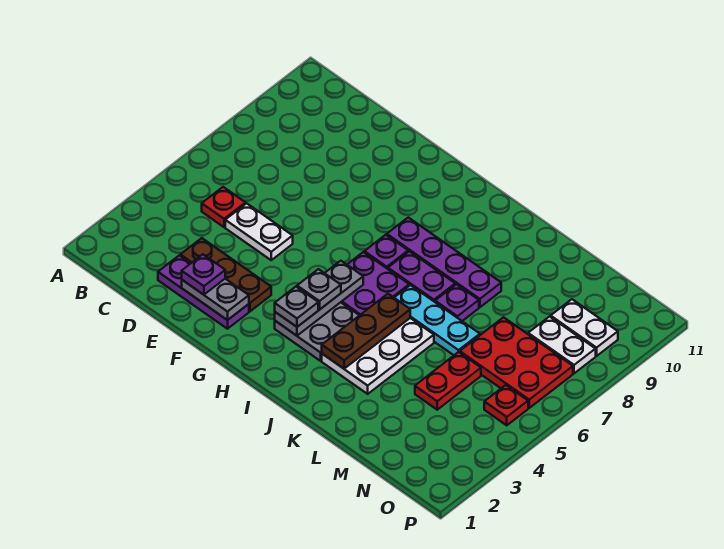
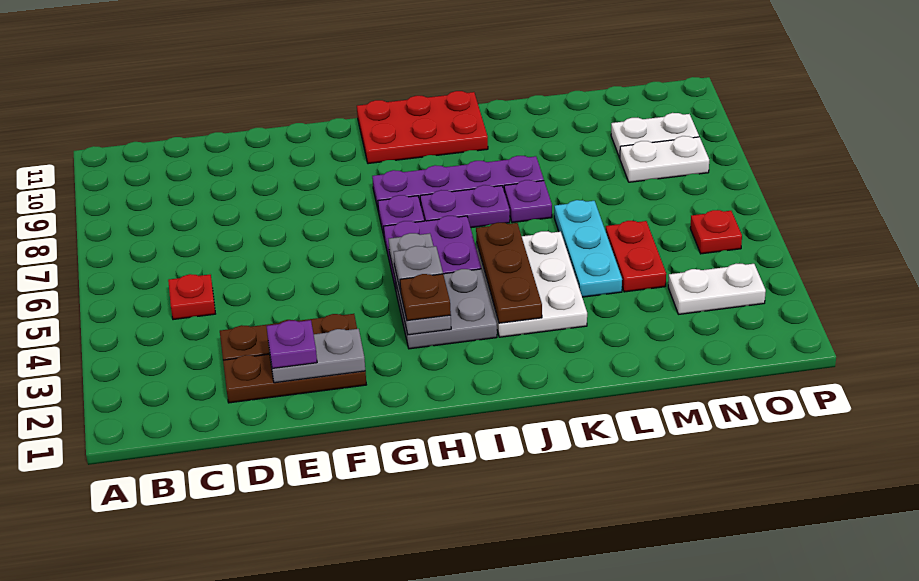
purple plate D2:F2 level 1 -> brown plate D2:F2 level 1
white plate D5:E5 level 1 -> white plate N3:O3 level 1
grey plate H3 level 3 -> brown plate H3 level 3
cyan plate J6:L6 level 1 -> cyan plate L4:L6 level 1
red plate M6:O7 level 1 -> red plate H10:J11 level 1

